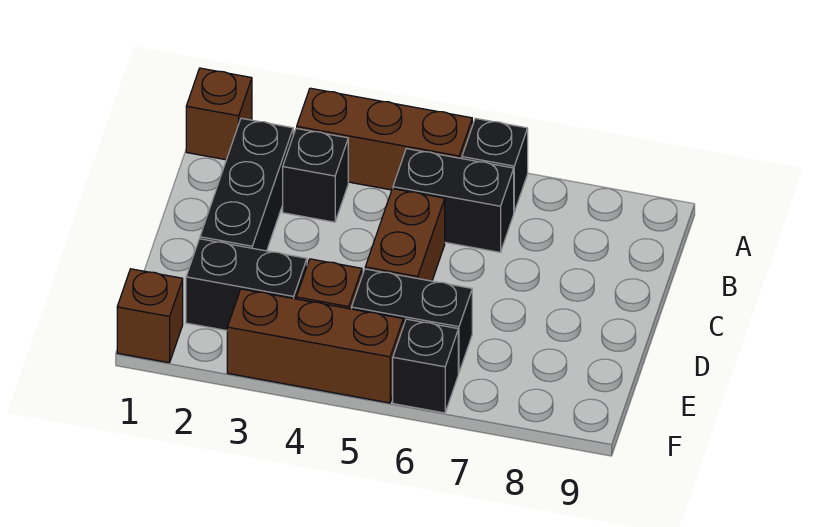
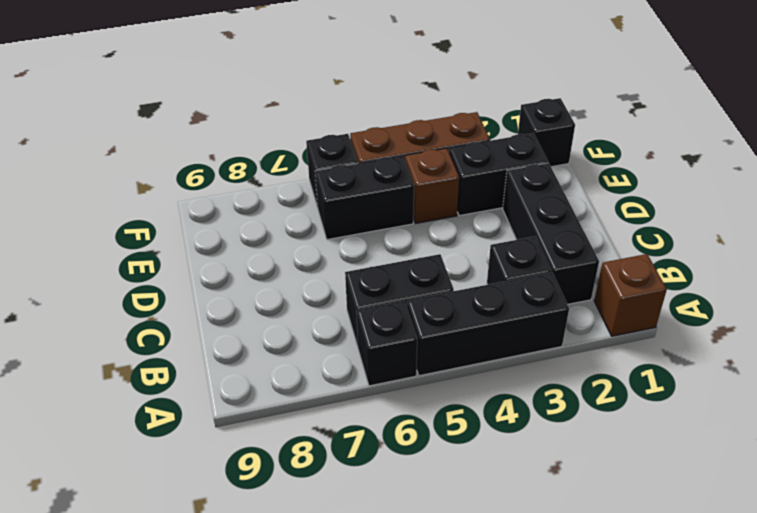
brown brick A3:A5 level 1 -> black brick A3:A5 level 1
brown brick C5:D5 level 1 -> none
brown brick F1 level 1 -> black brick F1 level 1

